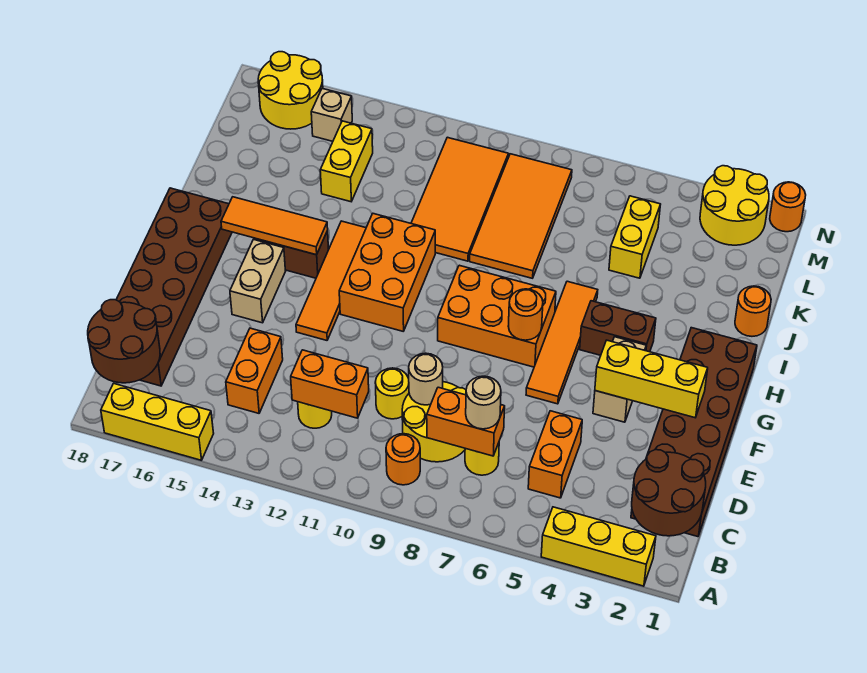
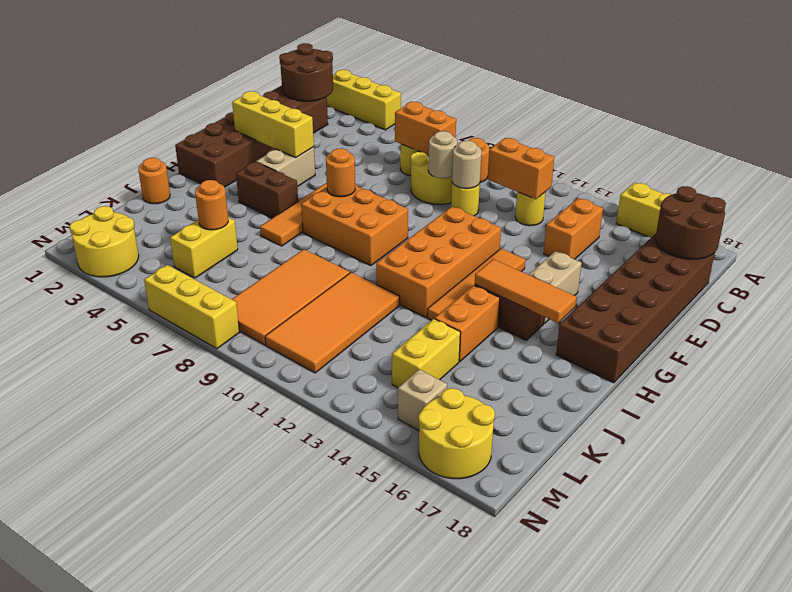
orange brick C5:D5 level 1 -> orange brick I14:J14 level 1
tan round brick C7 level 3 -> tan round brick D10 level 2
orange brick G11:I12 level 1 -> orange brick F11:I12 level 1
orange round brick N1 level 1 -> orange round brick K5 level 2
none -> yellow brick N6:N8 level 1

